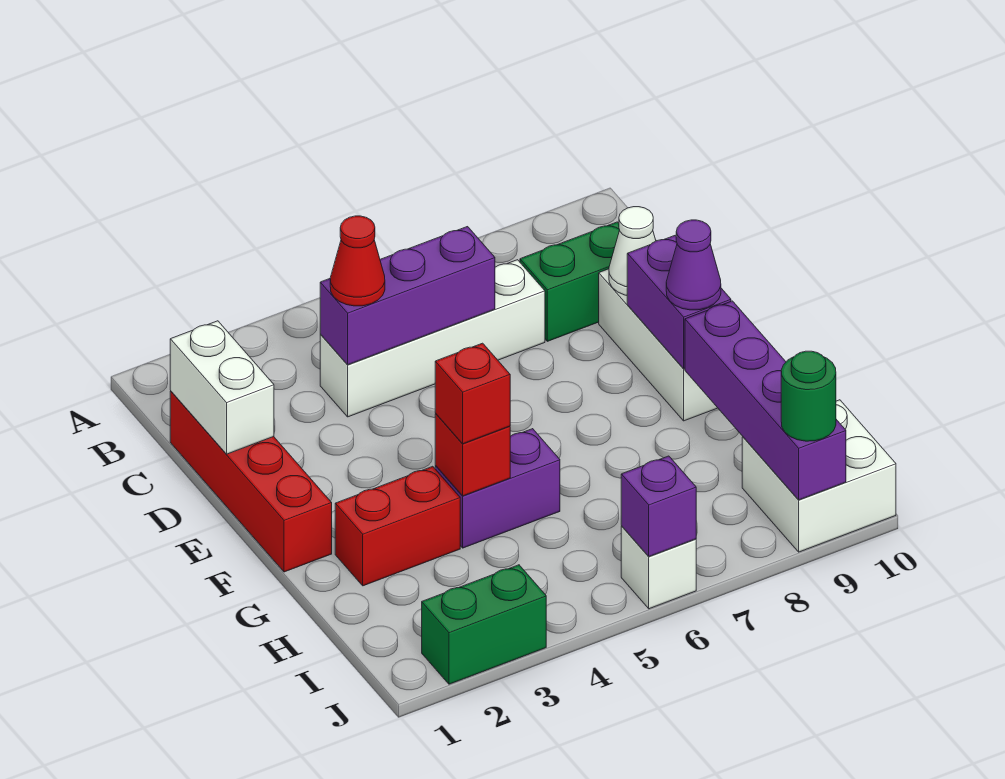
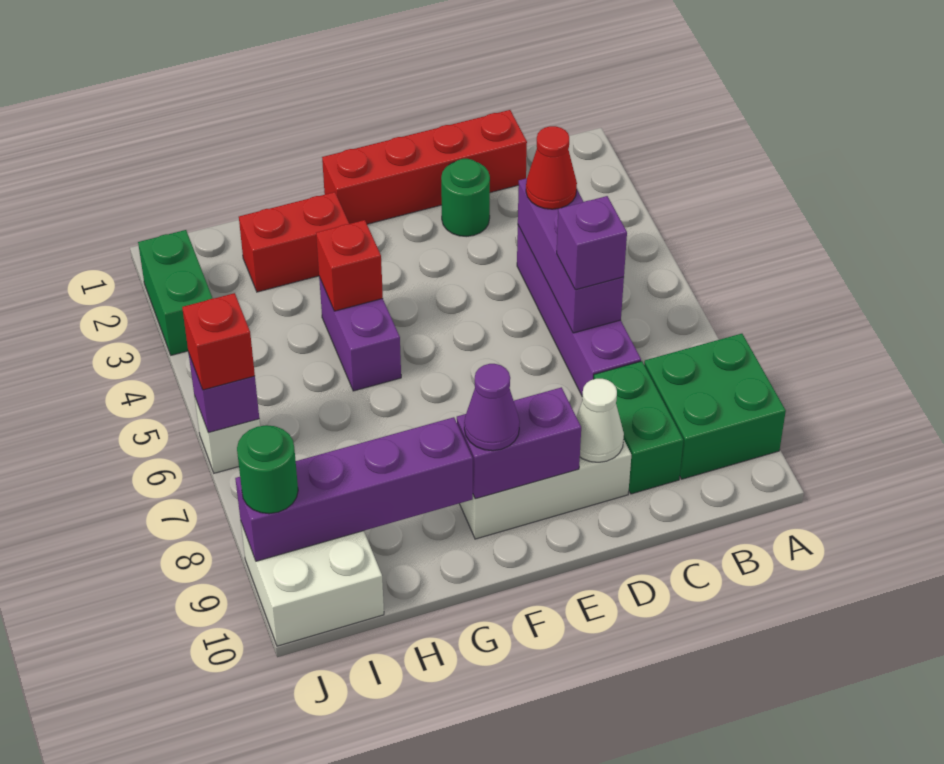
none -> green brick A8:B9 level 1
white brick C1:D1 level 2 -> none
white brick C4:C7 level 1 -> purple brick C4:C7 level 1
none -> purple brick C6 level 3
none -> green round brick D2 level 1
red brick G2:G3 level 1 -> red brick G2:H2 level 1
red brick G4 level 3 -> red brick J6 level 3

